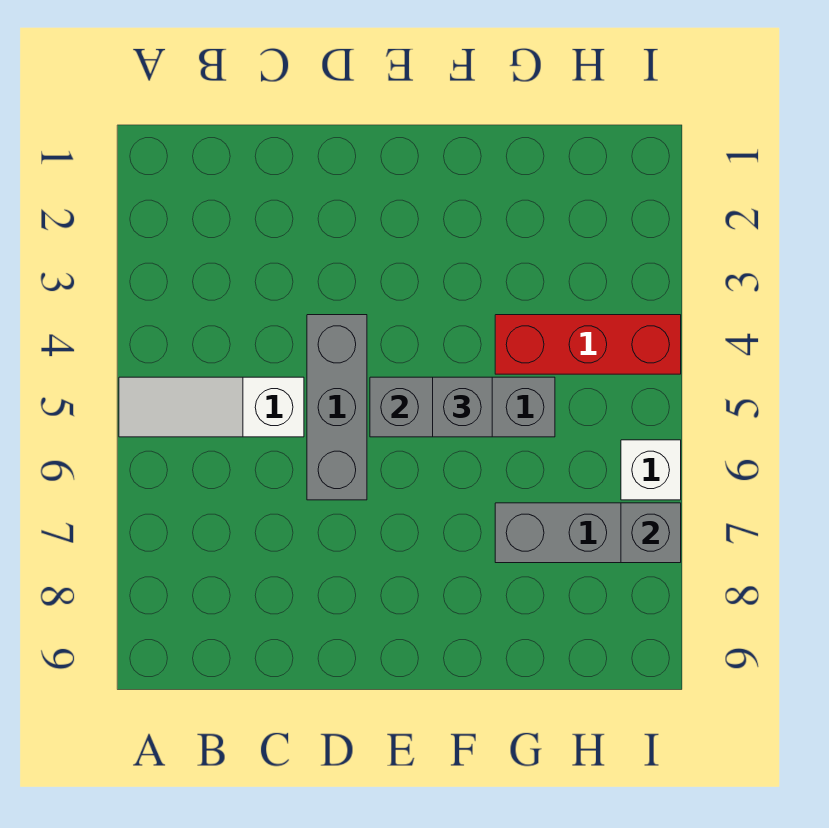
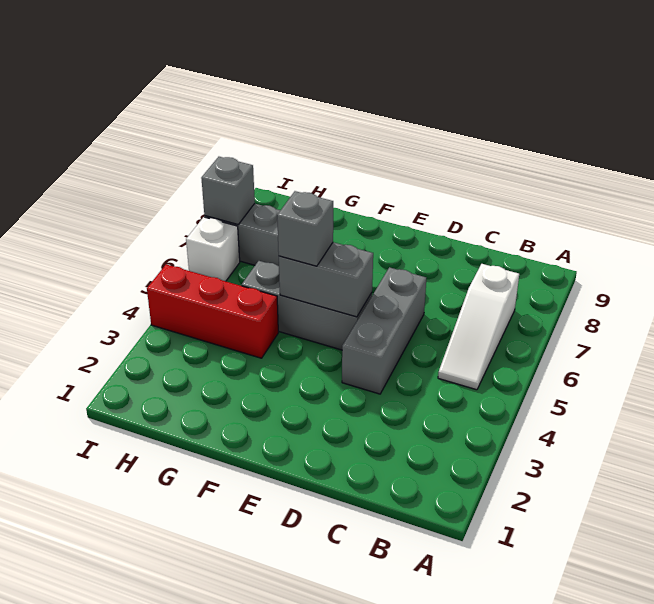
white slope A5:C5 level 1 top C -> white slope B5:B7 level 1 top 7

